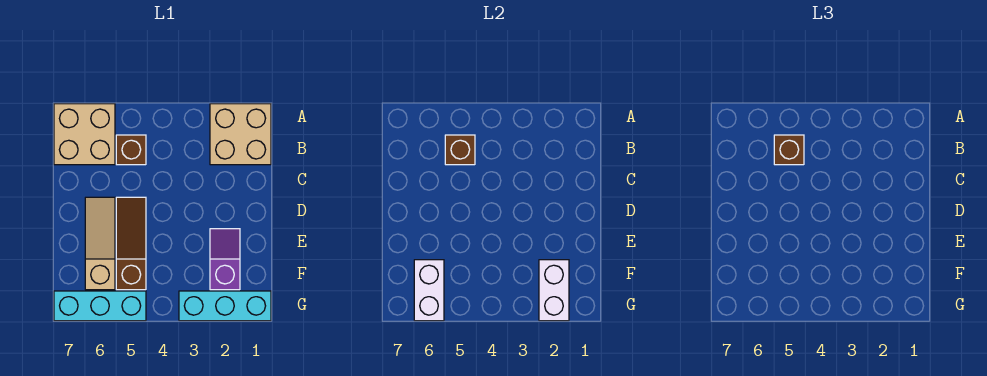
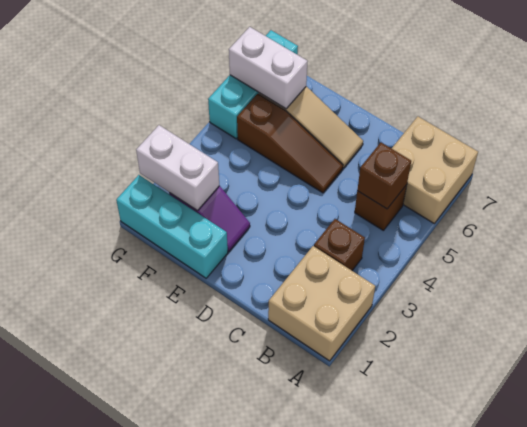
brown brick B5 level 3 -> brown brick B3 level 1
cyan brick G1:G3 level 1 -> cyan brick E1:G1 level 1

